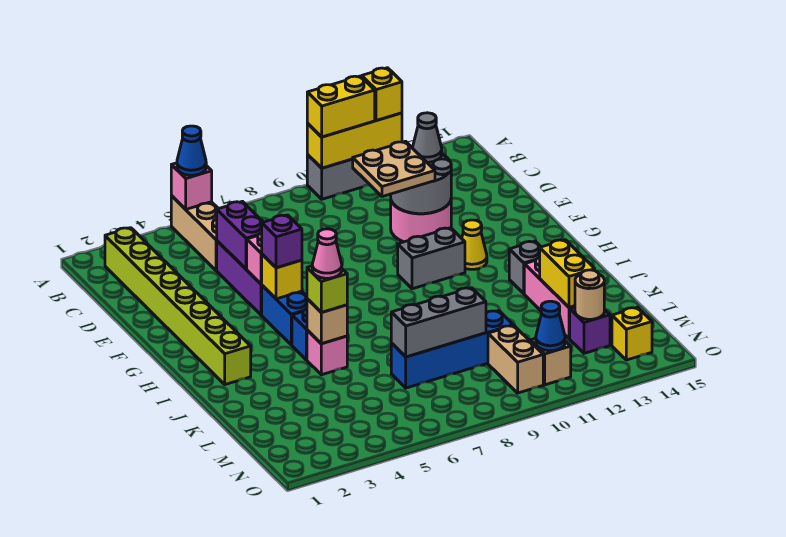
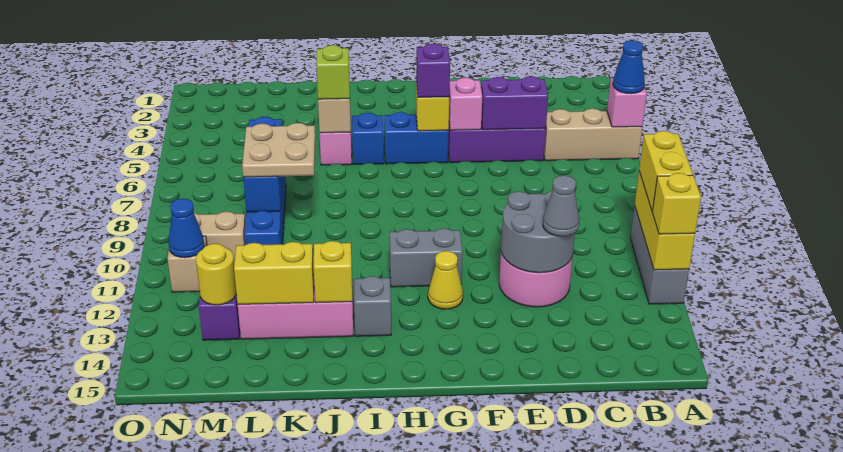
lime brick B2:I2 level 1 -> none
tan plate D10:E11 level 3 -> tan plate K8:L9 level 3
grey brick G10:G11 level 1 -> grey brick G11:H11 level 1
pink cone J5 level 4 -> none
grey brick L7:L9 level 2 -> blue brick L7:L9 level 2
tan round brick M13 level 2 -> yellow round brick M13 level 2
yellow brick N14 level 1 -> yellow brick J13 level 2

